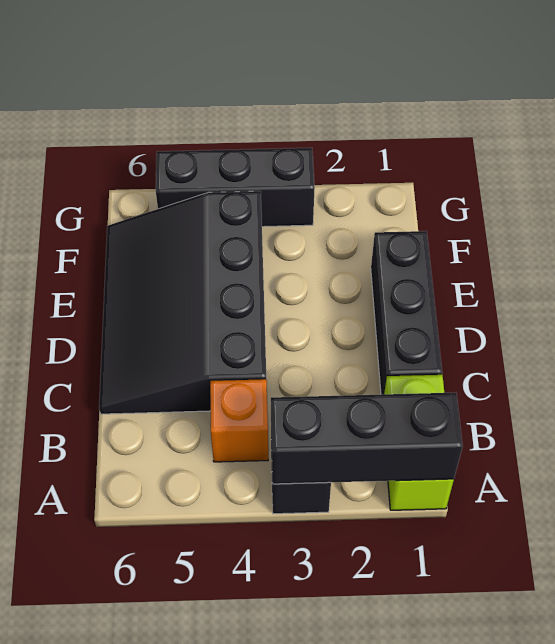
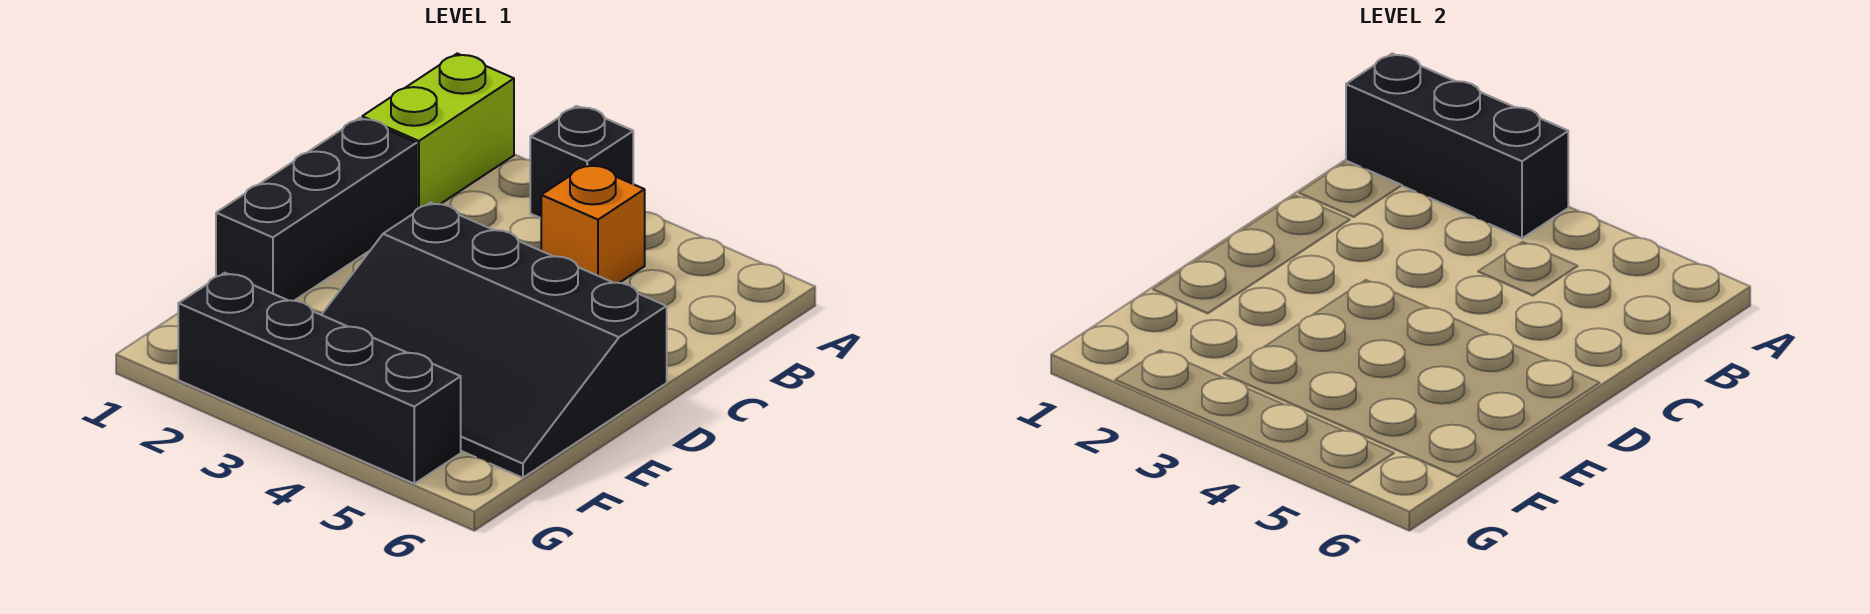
black slope C4:F6 level 1 top 4 -> black slope D3:F6 level 1 top D
black brick G3:G5 level 1 -> black brick G2:G5 level 1

